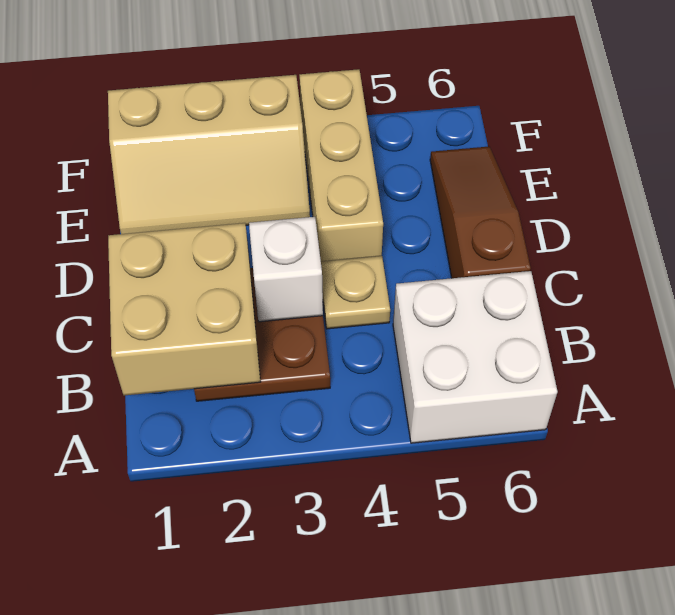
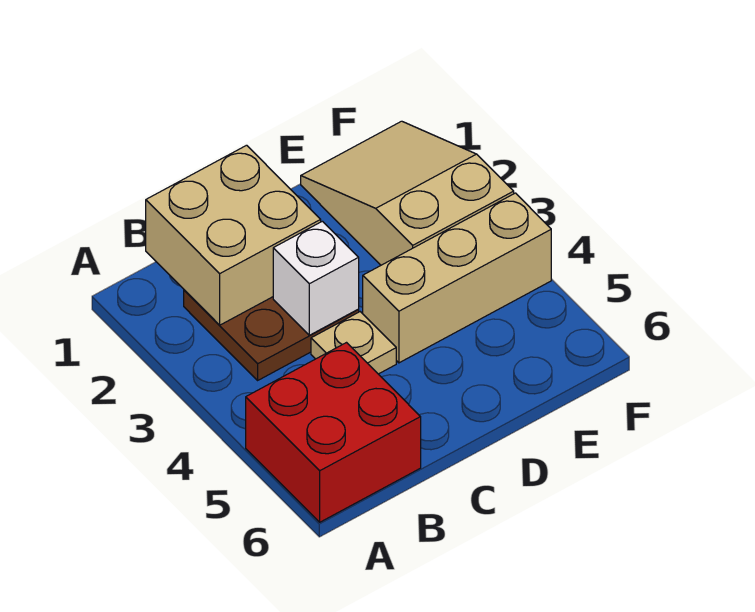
white brick A5:B6 level 1 -> red brick A5:B6 level 1
brown slope C6:E6 level 1 top C -> none
tan slope E1:F3 level 1 top F -> tan slope E1:F3 level 1 top 3

